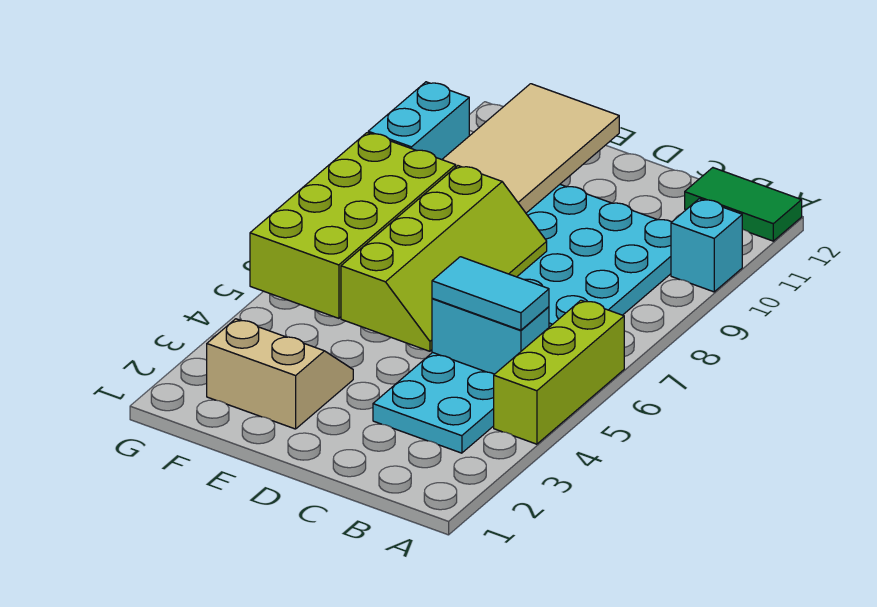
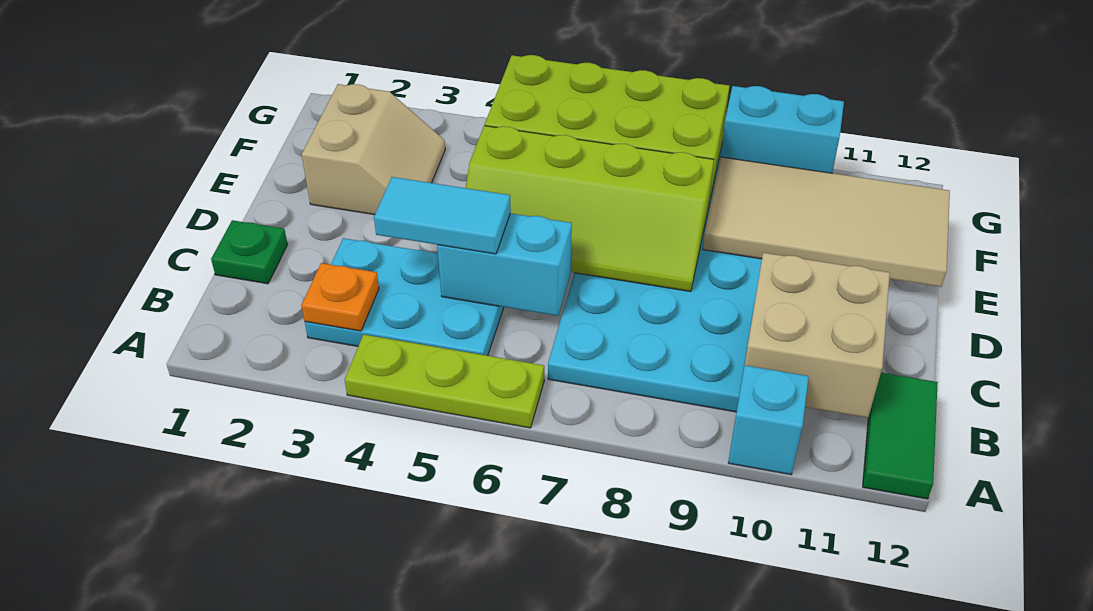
lime brick A4:A6 level 1 -> lime plate A4:A6 level 1
none -> orange plate B3 level 2
cyan brick B5:C5 level 2 -> cyan brick C5:C6 level 2
cyan tile B5:C5 level 3 -> cyan tile C4:C5 level 3
none -> tan brick B10:C11 level 2
none -> green plate C1 level 1

